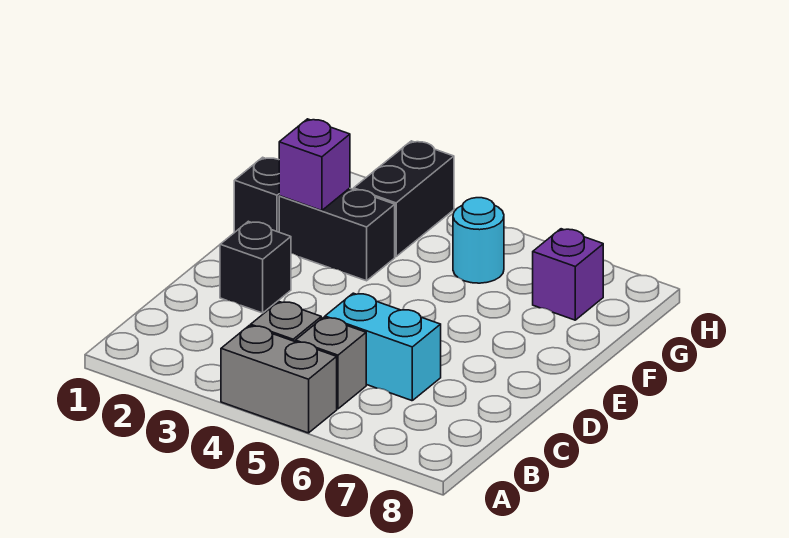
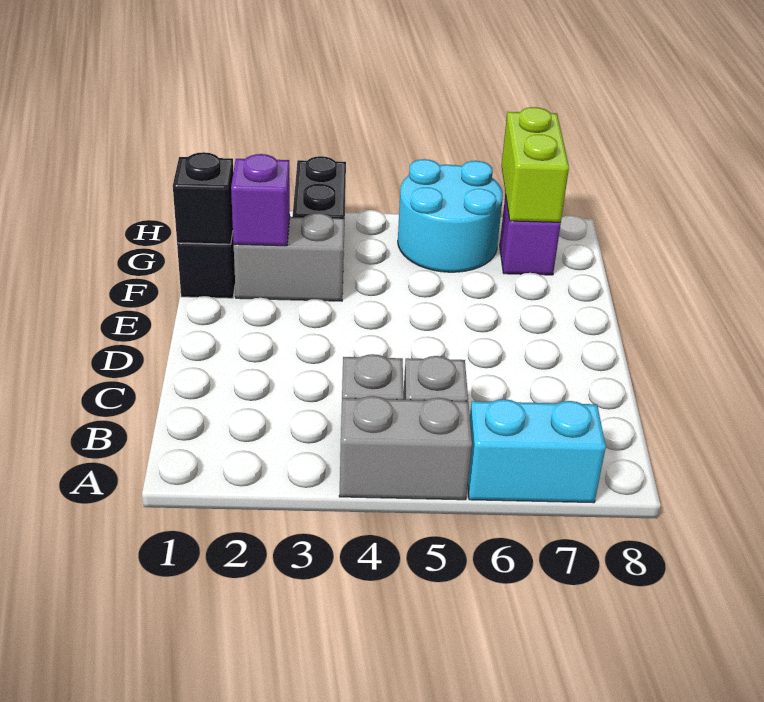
cyan brick C5:C6 level 1 -> cyan brick A6:A7 level 1
black brick D2 level 1 -> black brick F1 level 2
black brick F2:F3 level 1 -> grey brick F2:F3 level 1
cyan round brick G5 level 1 -> cyan round brick G5:H6 level 1
none -> lime brick G7:H7 level 2

